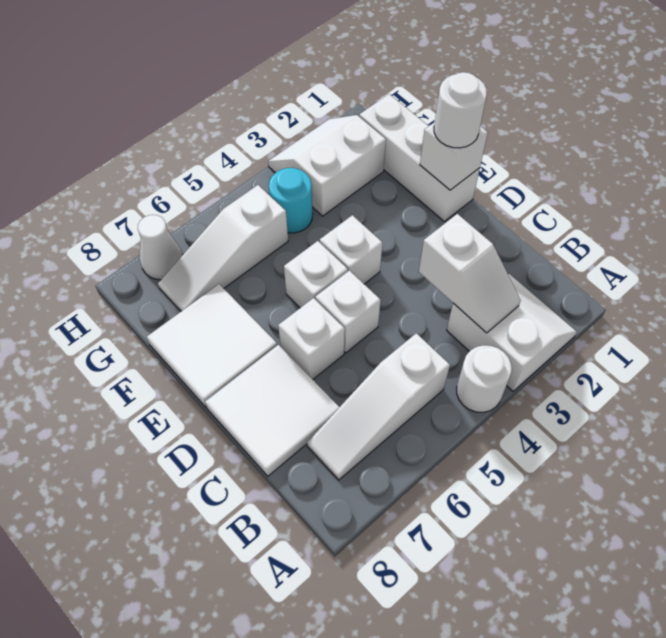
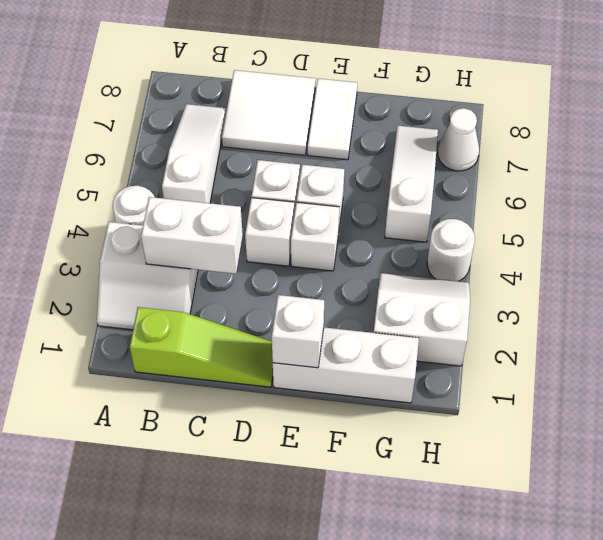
none -> lime slope B1:D1 level 1 top B
white slope B3:C3 level 2 top C -> white brick B3:C3 level 2
white brick D6 level 1 -> white brick D4 level 1
white round brick E1 level 3 -> white round brick H4 level 1
white tile E7:F8 level 1 -> white tile E7:E8 level 1
white slope G2:H3 level 1 top G -> white slope G2:H3 level 1 top 2
cyan round brick G4 level 1 -> none

